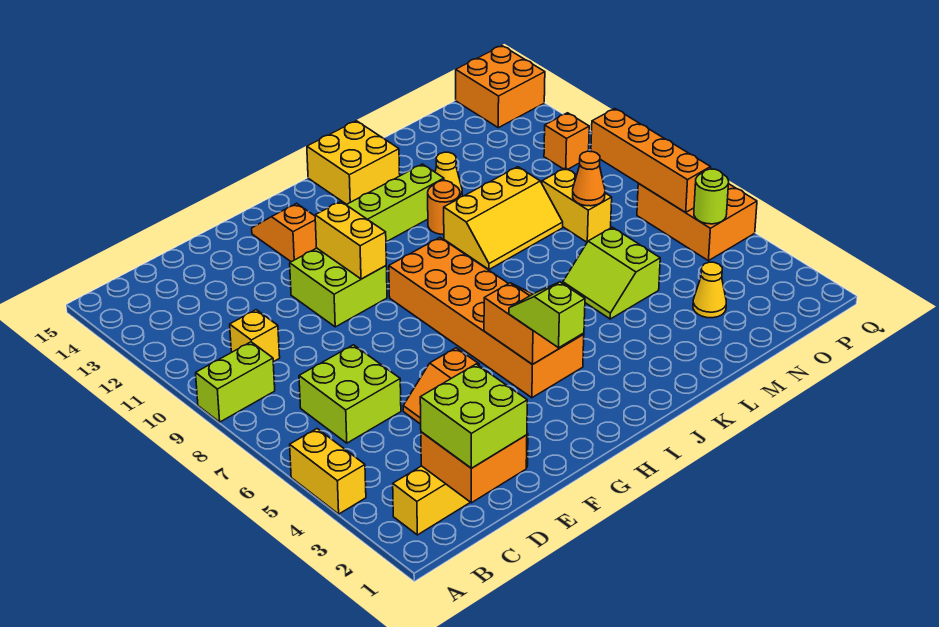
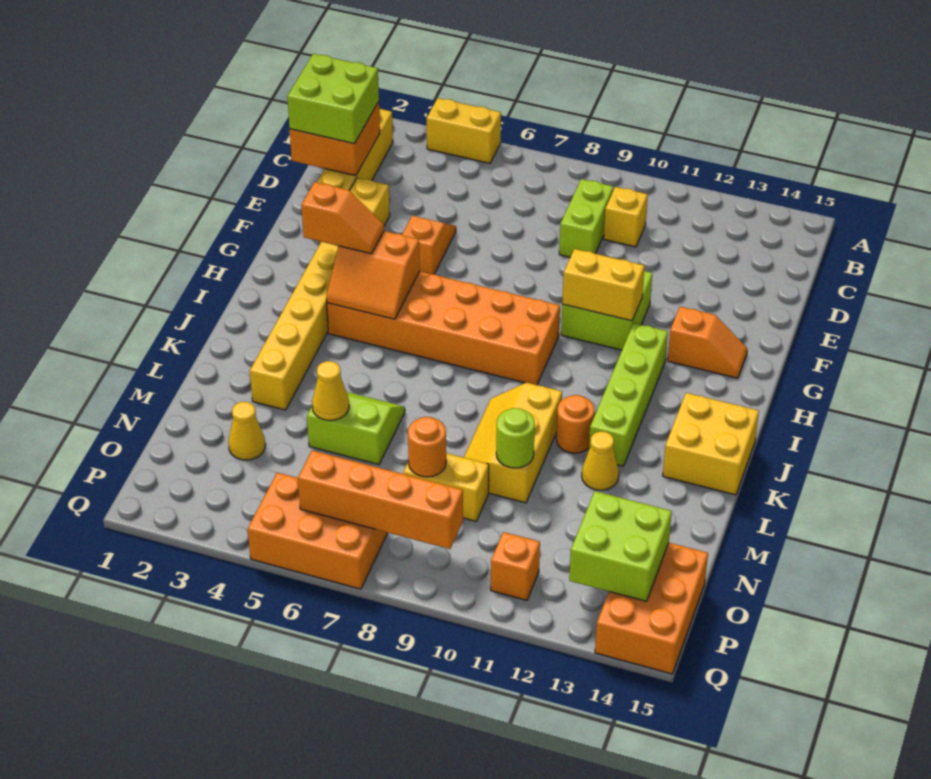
lime brick A9:B9 level 1 -> lime brick C9:D9 level 1
lime brick C6:D7 level 1 -> lime brick O13:P14 level 2
none -> yellow brick E3:L3 level 1
lime slope H3:H4 level 3 top 3 -> orange slope H3:H4 level 3 top 3
none -> yellow cone M5 level 2
orange cone N8 level 2 -> orange round brick N8 level 2
lime round brick P5 level 2 -> lime round brick M10 level 2
orange brick P14:Q15 level 1 -> orange brick O14:Q15 level 1

